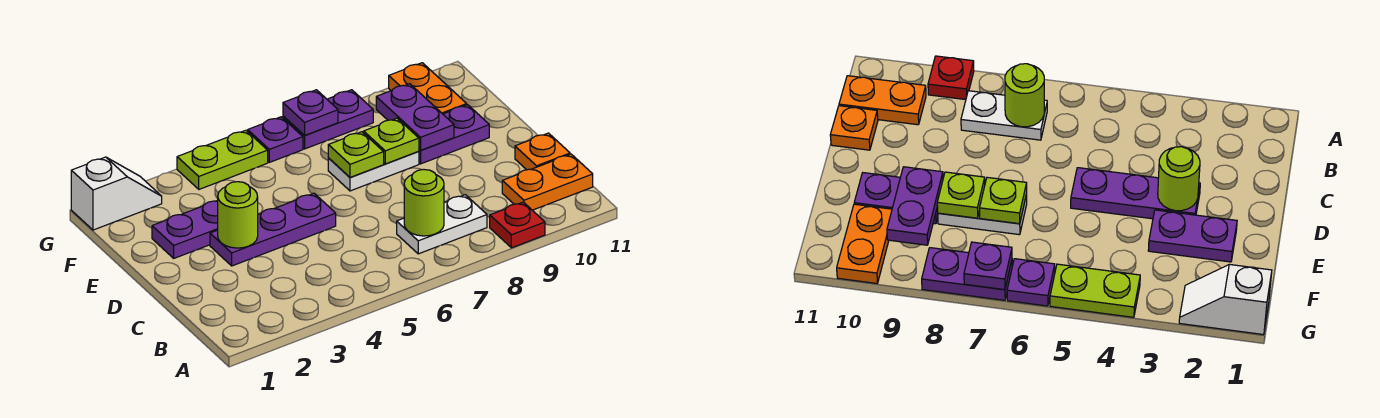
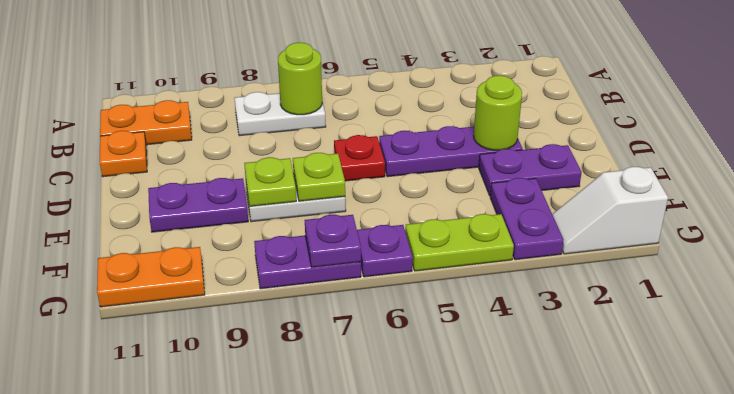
red plate A9 level 1 -> red plate D6 level 1
purple plate E9:F9 level 2 -> purple plate F3:G3 level 1
orange plate F10:G10 level 1 -> orange plate G10:G11 level 1

